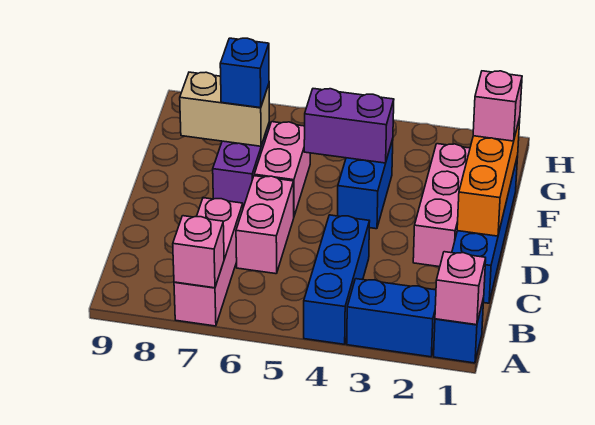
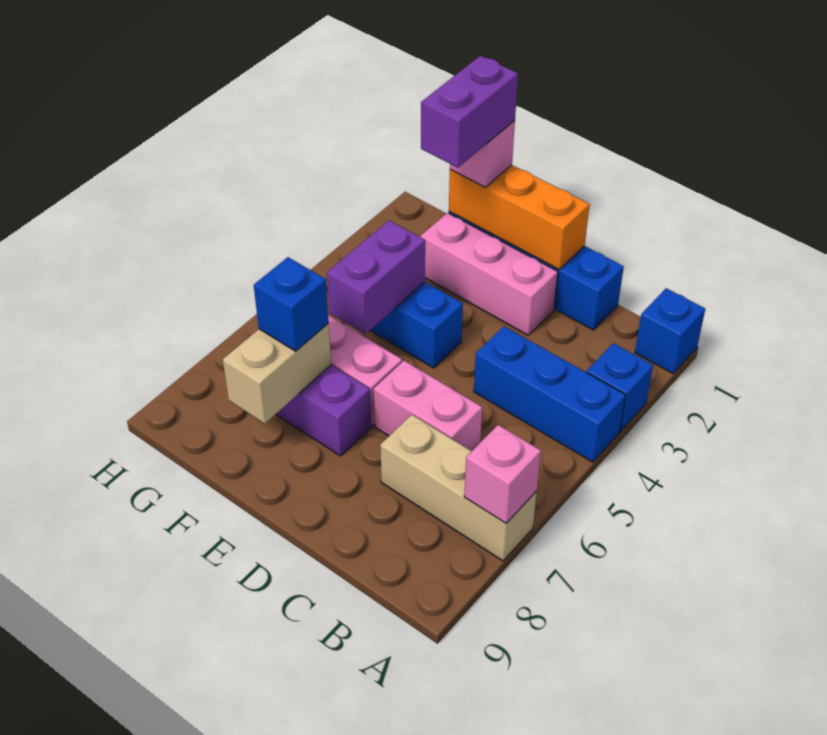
pink brick A1 level 2 -> none
blue brick A2:A3 level 1 -> blue brick A3 level 1
pink brick A7:C7 level 1 -> tan brick A7:C7 level 1
none -> purple brick F1:F2 level 4

